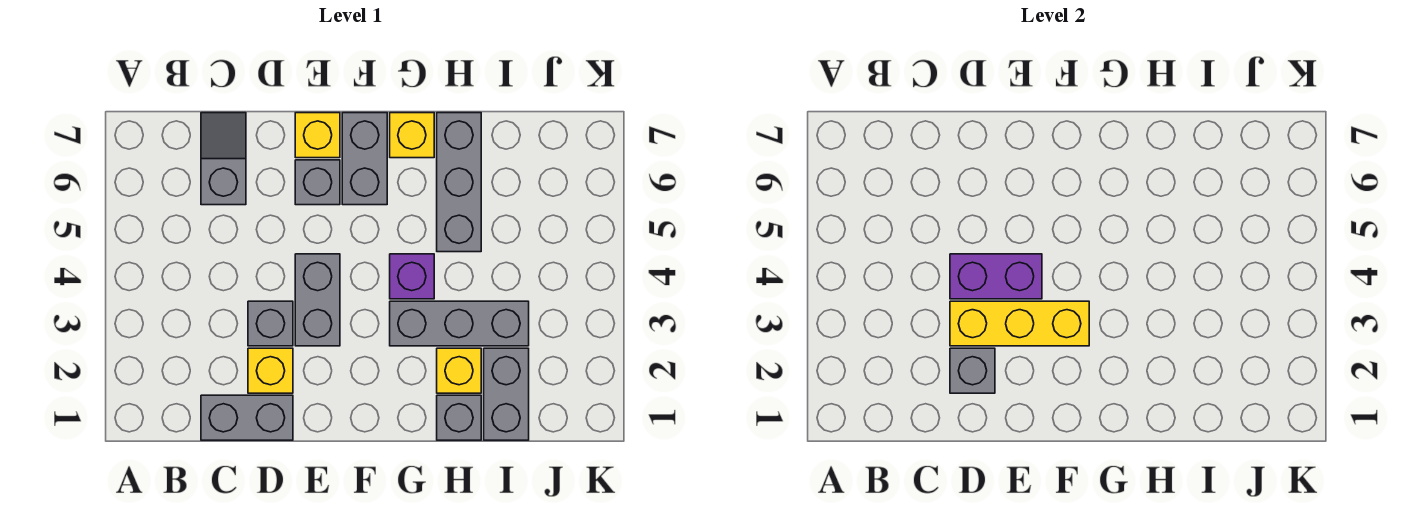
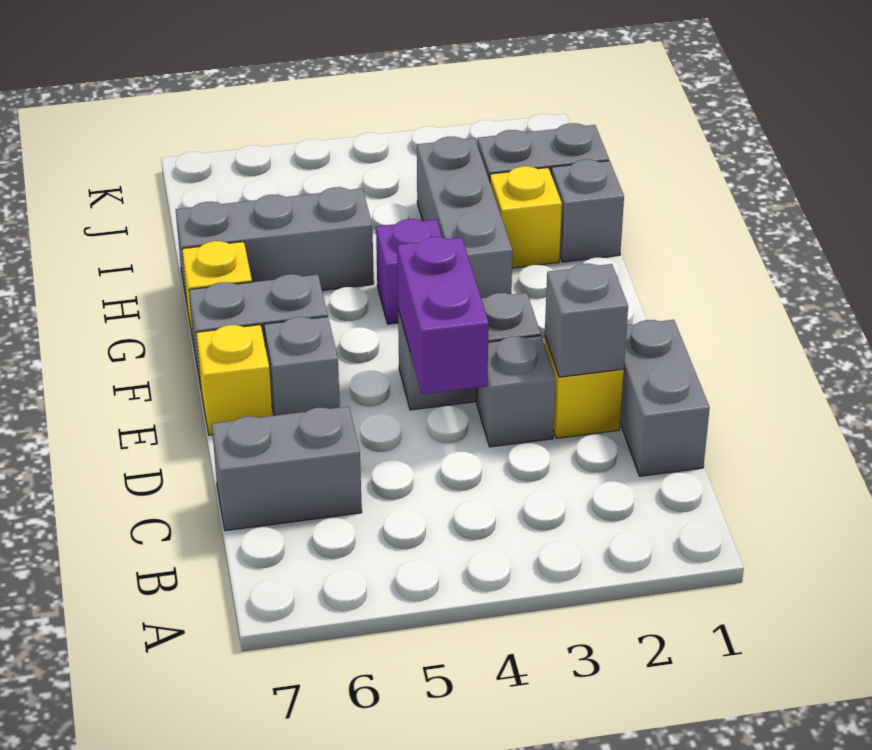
grey slope C6:C7 level 1 top 6 -> grey brick C6:C7 level 1
yellow brick D3:F3 level 2 -> none

